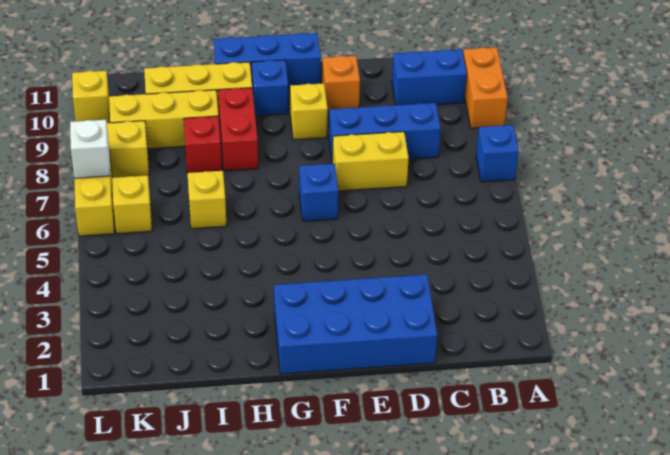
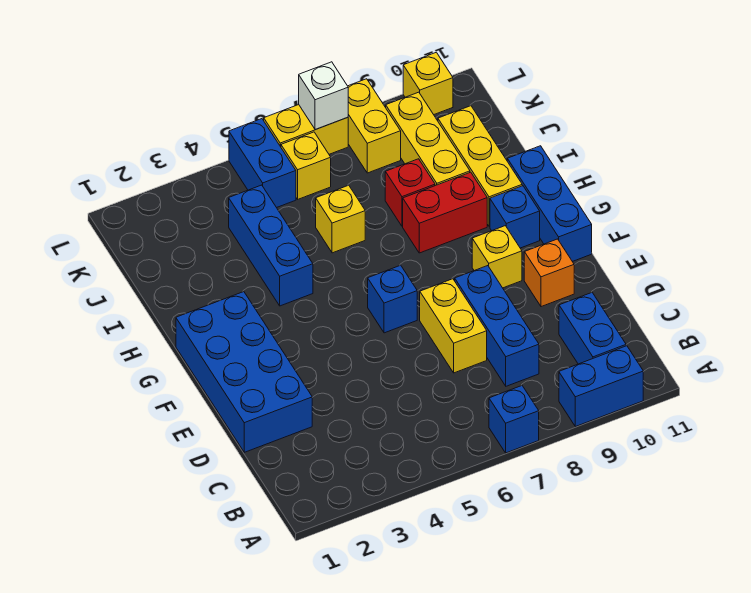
orange brick A9:A10 level 1 -> blue brick A9:A10 level 1
none -> blue brick H4:J4 level 1
none -> blue brick K5:L5 level 1

